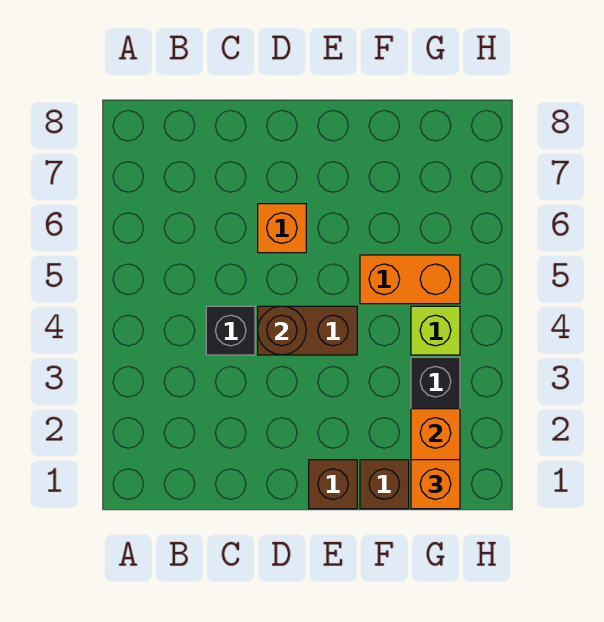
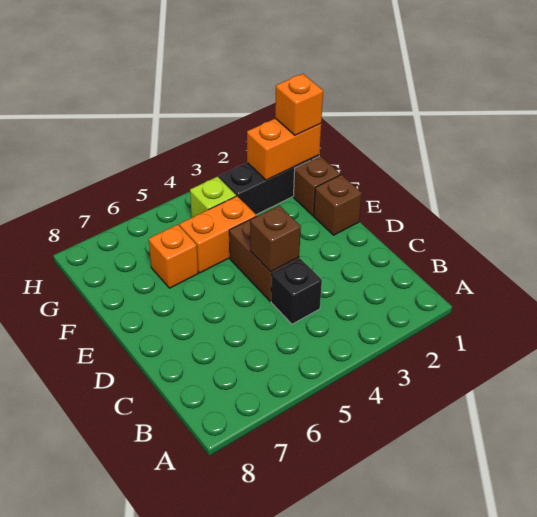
brown round brick D4 level 2 -> brown brick D4 level 2
orange brick D6 level 1 -> orange brick F6 level 1
orange brick F5:G5 level 1 -> orange brick F4:F5 level 1

